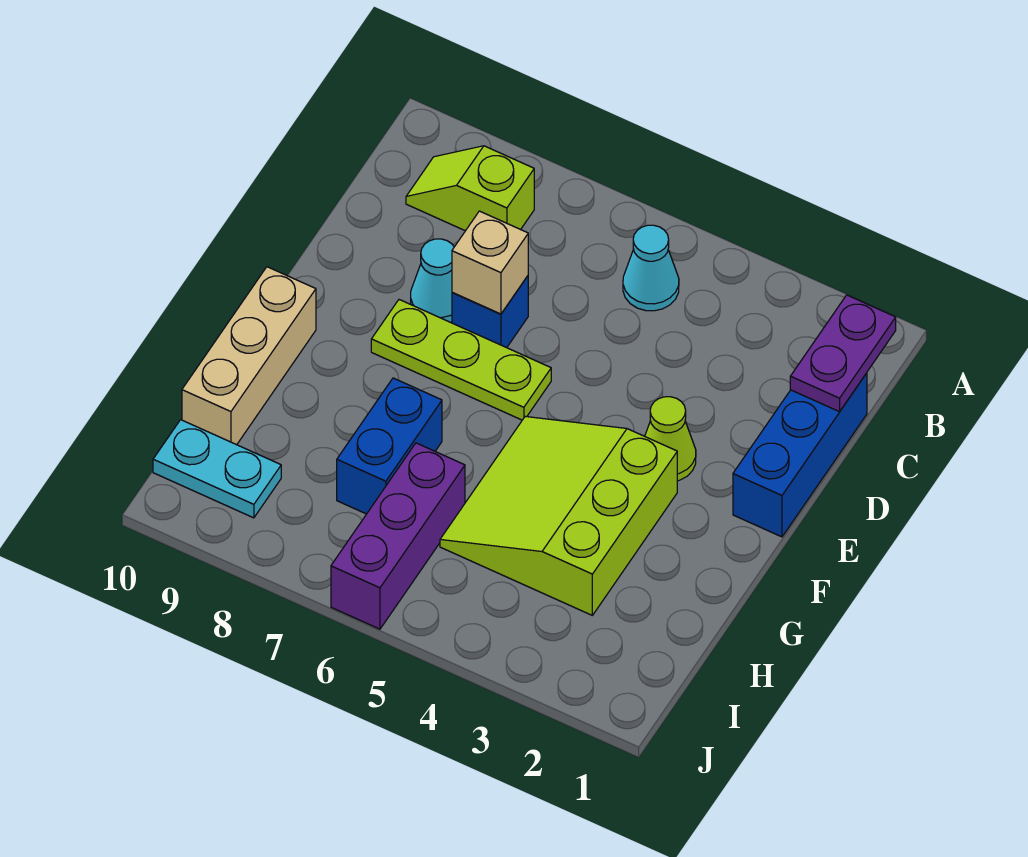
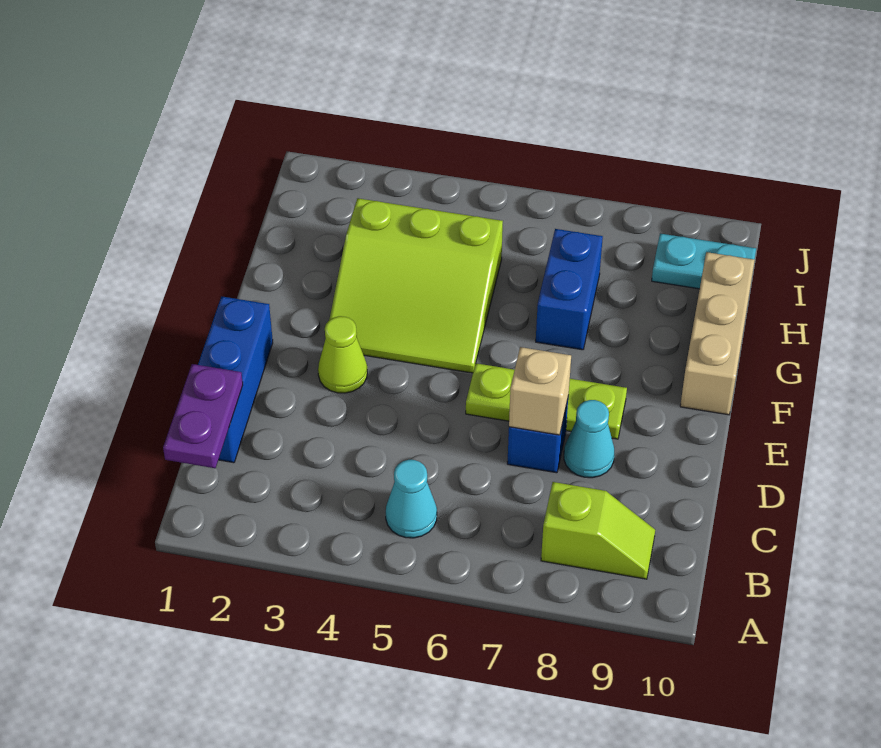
lime slope F3:H5 level 1 top 3 -> lime slope F3:H5 level 1 top H
purple brick H6:J6 level 1 -> none

